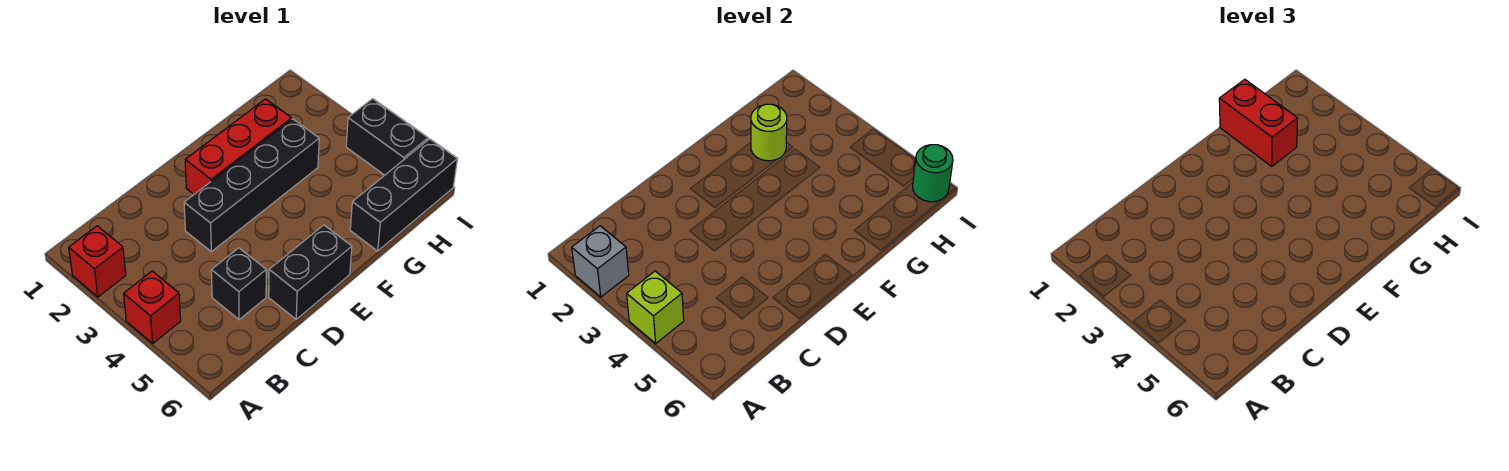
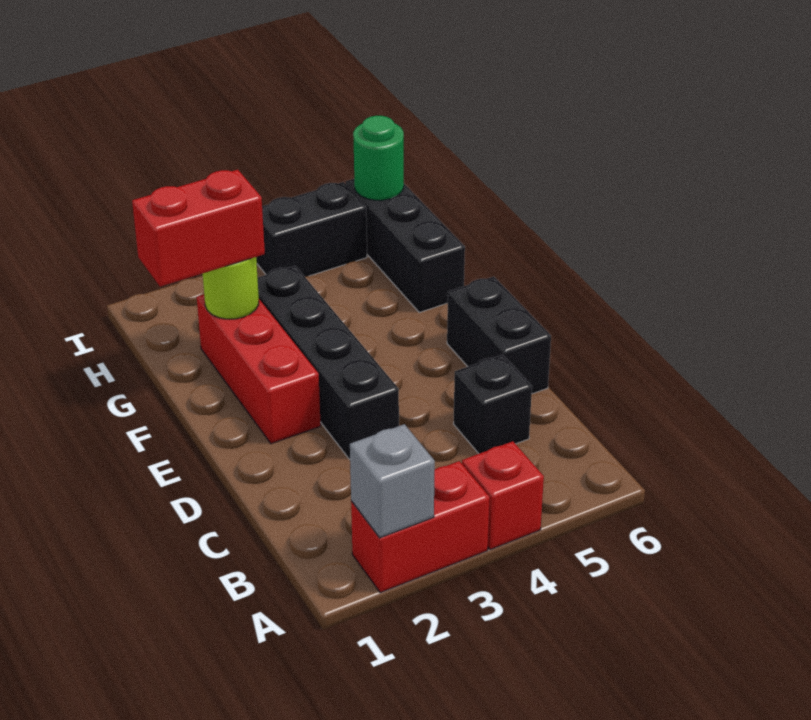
red brick A2 level 1 -> red brick A2:A3 level 1
lime brick A4 level 2 -> none

